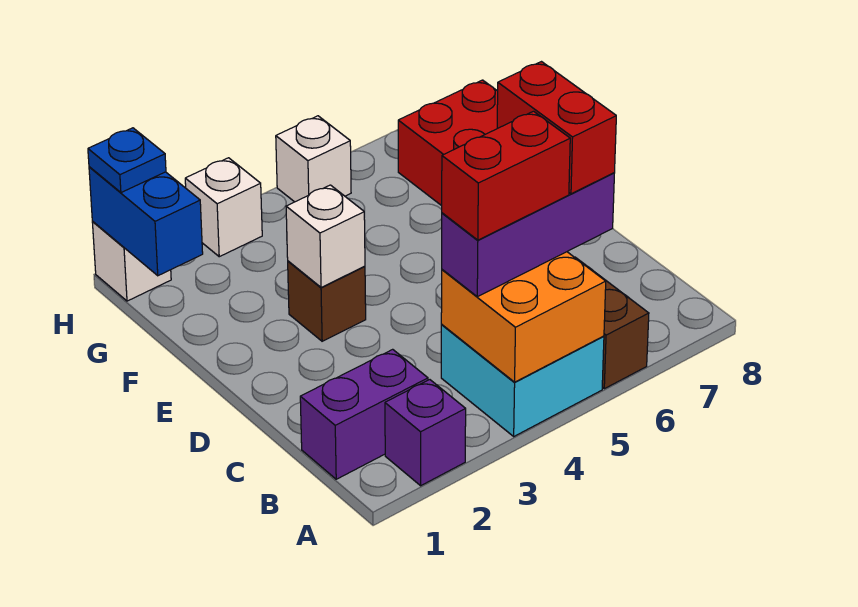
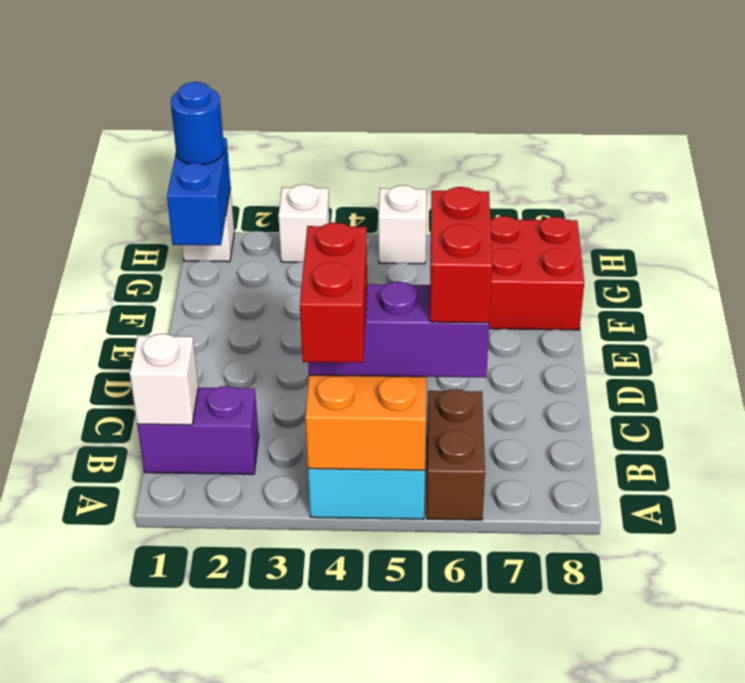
purple brick A2 level 1 -> none
red brick B4:B5 level 4 -> red brick A4:B4 level 4
brown brick E3 level 1 -> none
white brick E3 level 2 -> white brick B1 level 2
blue plate H1 level 3 -> blue round brick H1 level 3

